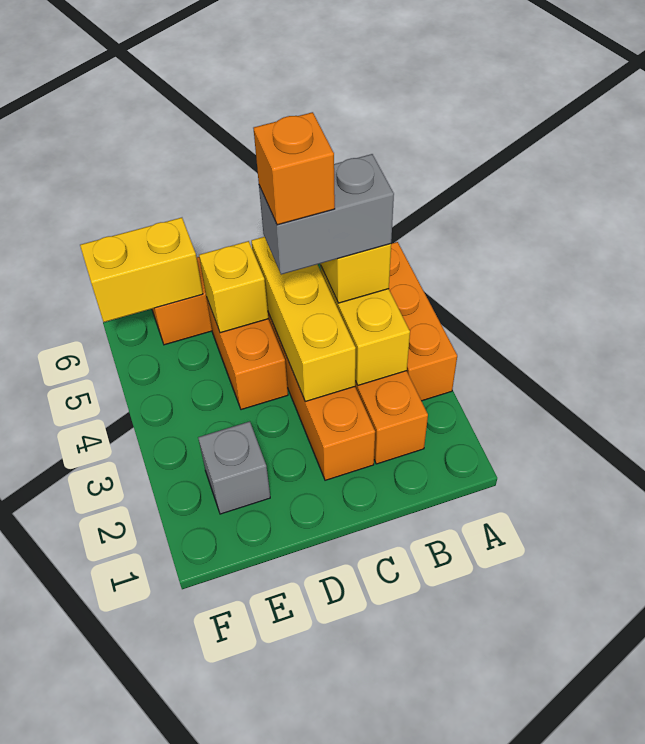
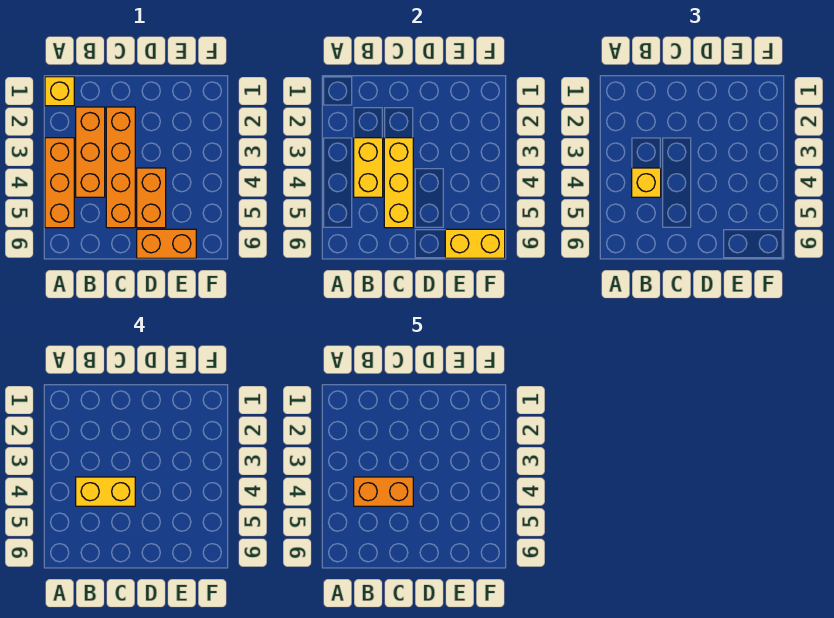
grey brick B4:C4 level 4 -> yellow brick B4:C4 level 4
orange brick C4 level 5 -> orange brick B4:C4 level 5
yellow brick D5 level 2 -> yellow brick A1 level 1
grey brick E2 level 1 -> none

